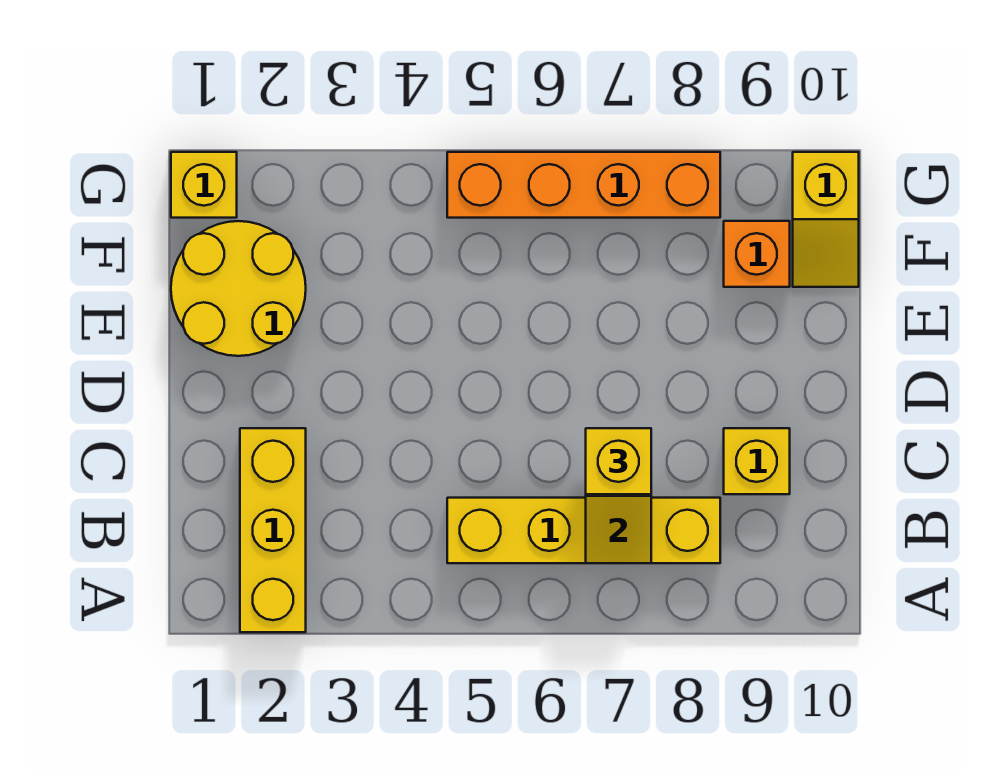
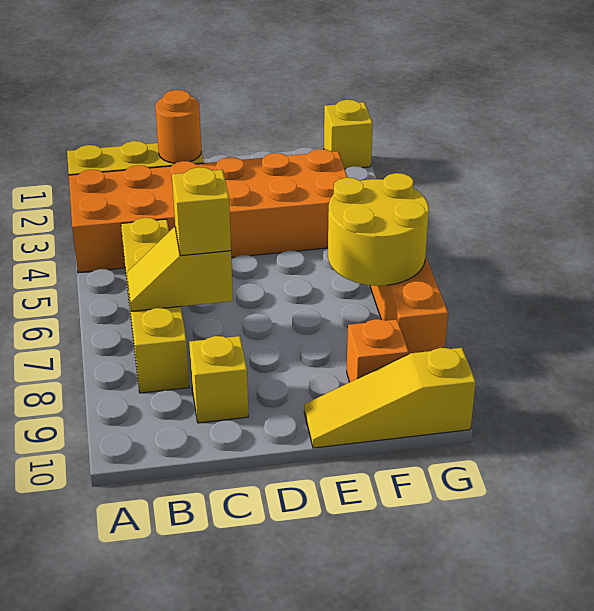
none -> orange brick A3:F4 level 1
none -> orange round brick C2 level 2
yellow round brick E1:F2 level 1 -> yellow round brick F6:G7 level 2
yellow slope F10:G10 level 1 top G -> yellow slope E10:G10 level 1 top G

